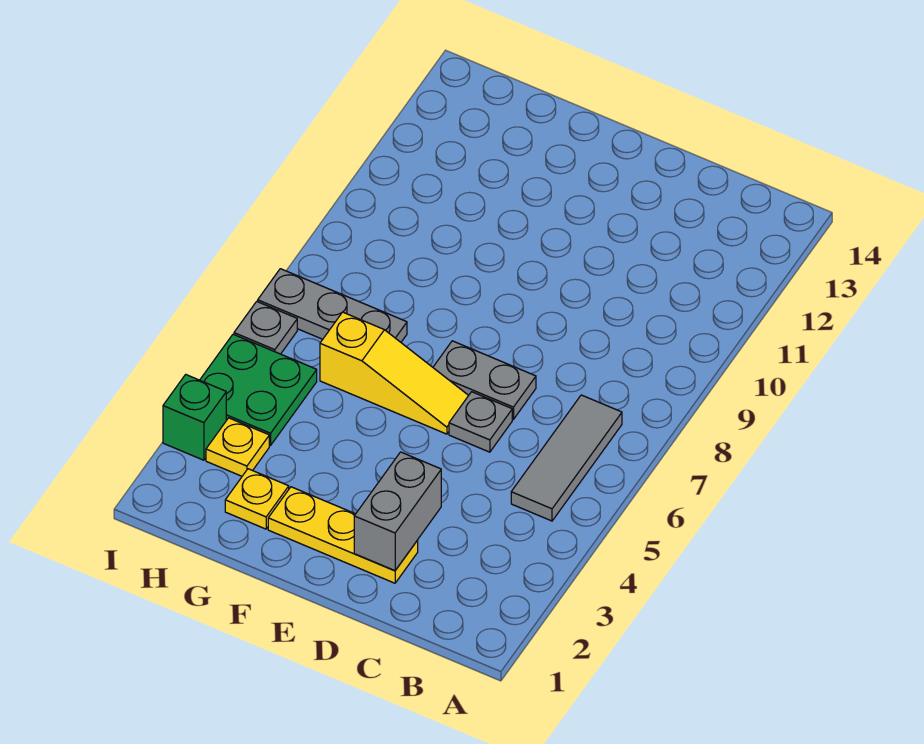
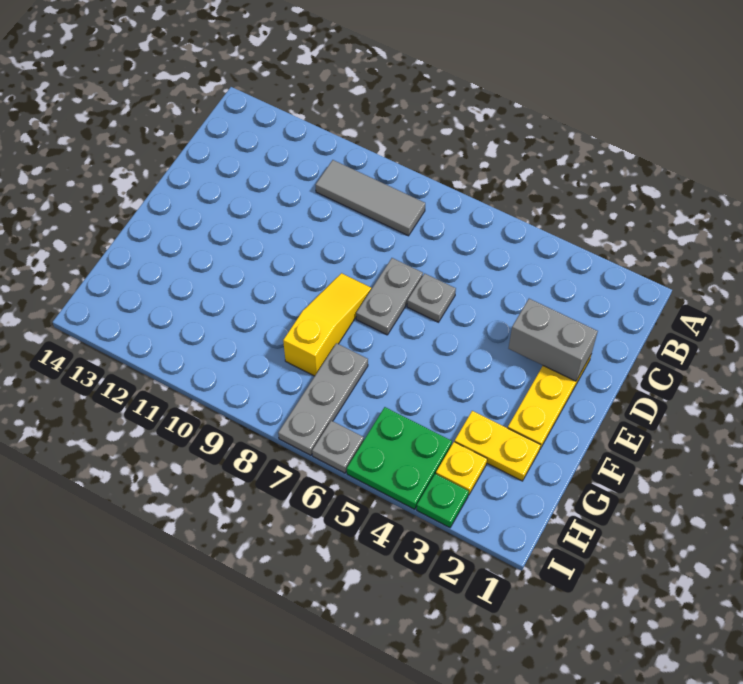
grey tile B5:B7 level 1 -> grey tile B8:B10 level 1
yellow slope E6:G6 level 1 top G -> yellow slope E8:G8 level 1 top G
yellow plate G2 level 1 -> yellow plate G2:G3 level 1
green brick I3 level 1 -> green plate I3 level 1

